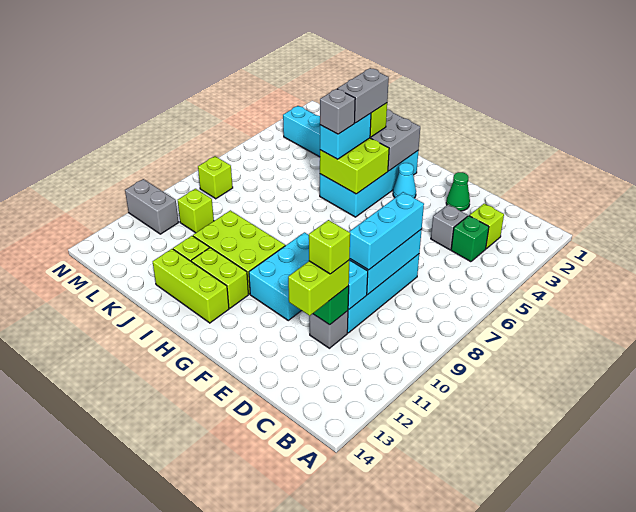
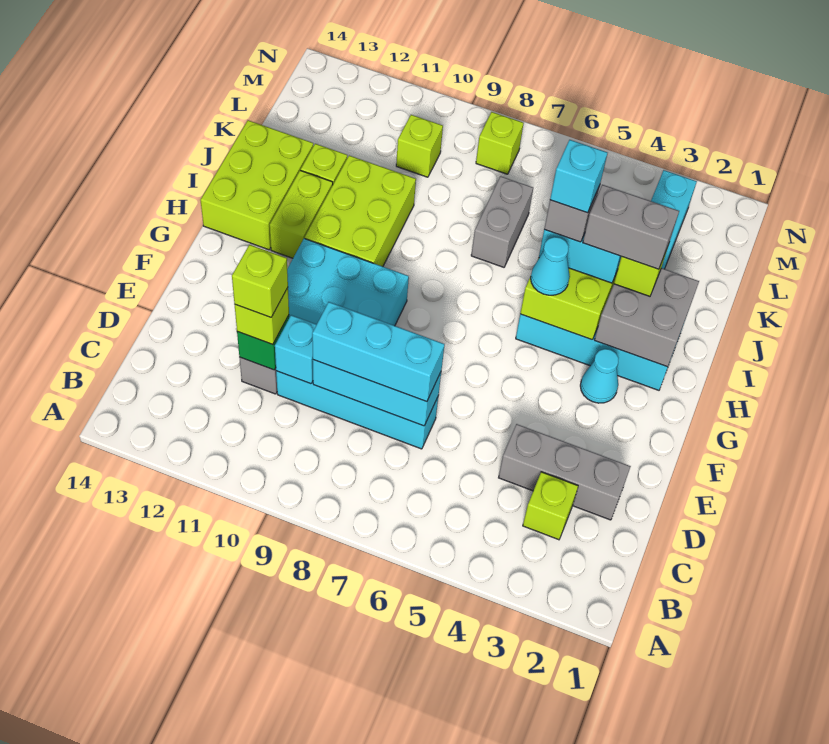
green brick C4 level 1 -> none
grey brick D4 level 1 -> grey brick D2:D4 level 1
lime brick D11:D12 level 3 -> lime brick D11 level 3
green cone E2 level 1 -> none
none -> cyan cone H5 level 3
lime brick H13:J13 level 1 -> lime brick H13:J14 level 1
none -> cyan brick I5 level 5
grey brick M11:N11 level 1 -> grey brick J7:K7 level 1

